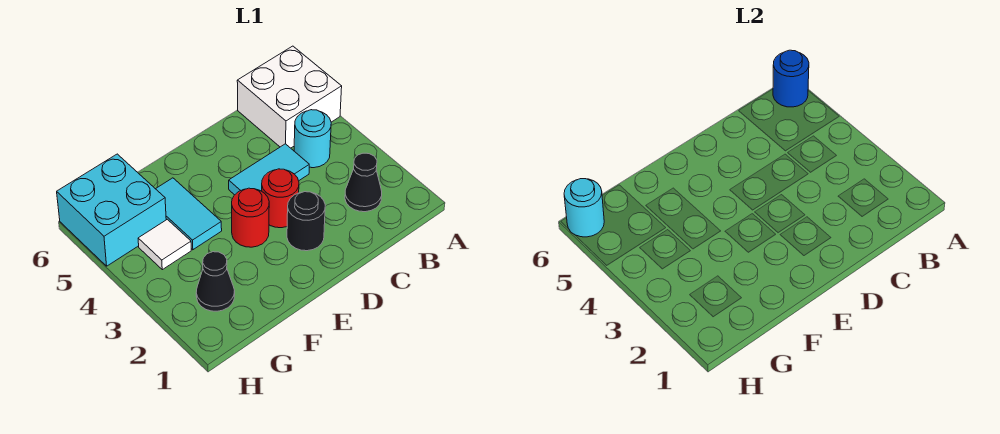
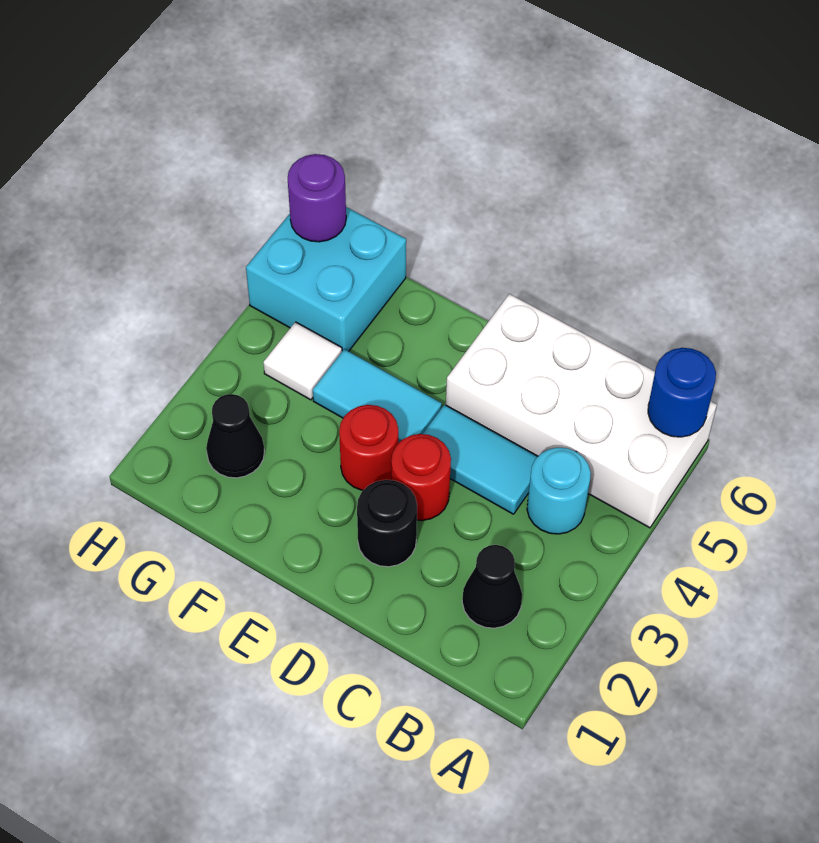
white brick A5:B6 level 1 -> white brick A5:D6 level 1
cyan tile F4:F5 level 1 -> cyan tile E4:F4 level 1
cyan round brick H6 level 2 -> purple round brick H6 level 2

